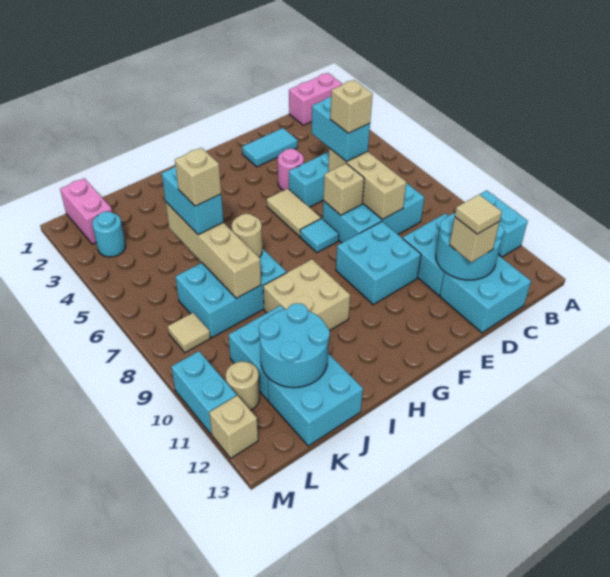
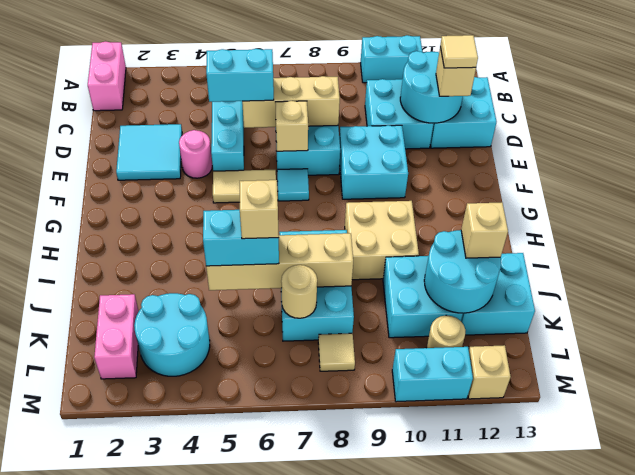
cyan tile D2:E2 level 1 -> cyan tile D2:E3 level 1
tan brick D6 level 4 -> tan brick J12 level 3
tan round brick I7 level 2 -> tan round brick K7 level 2
pink brick L1:L2 level 1 -> pink brick K2:L2 level 1
cyan round brick L3 level 1 -> cyan round brick K3:L4 level 1

